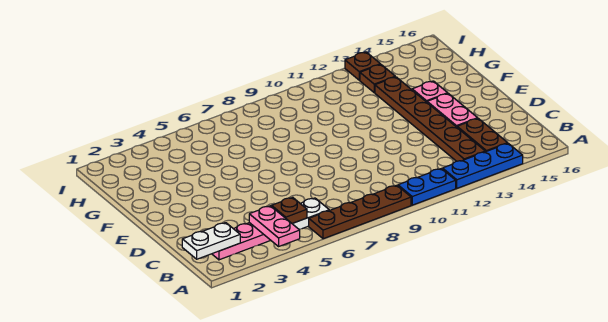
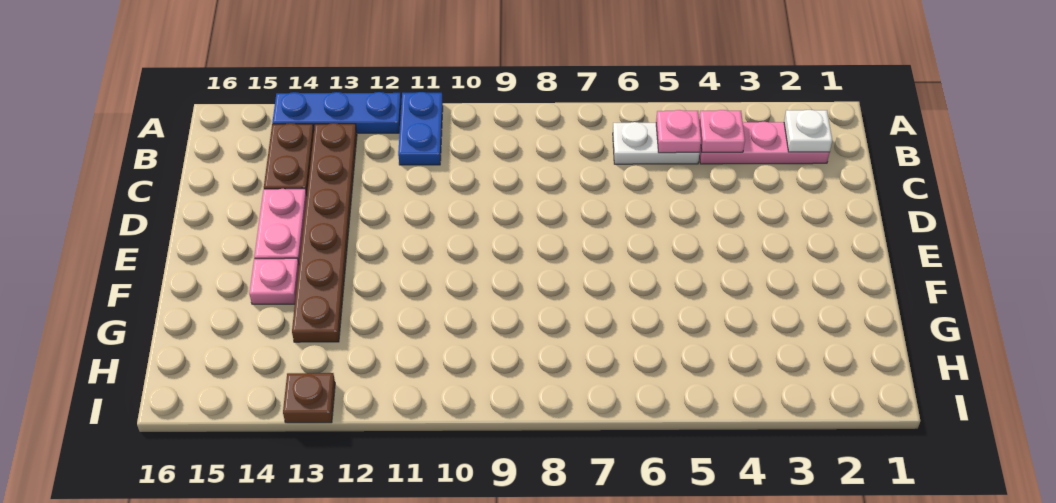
pink plate A4:B4 level 2 -> pink plate B4 level 2
brown plate A6:A9 level 1 -> none
blue plate A10:A11 level 1 -> blue plate A11:B11 level 1
white plate B1:B2 level 2 -> white plate B2 level 2
brown plate B5 level 2 -> pink plate B5 level 2
brown plate H13 level 1 -> none

